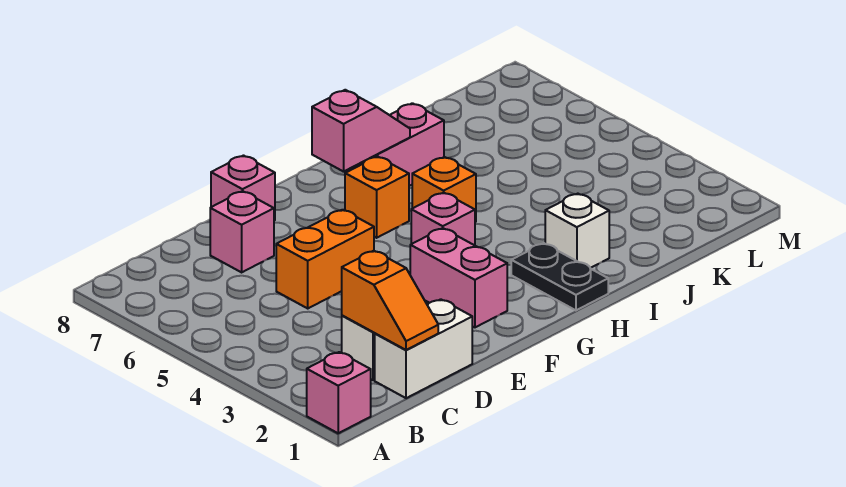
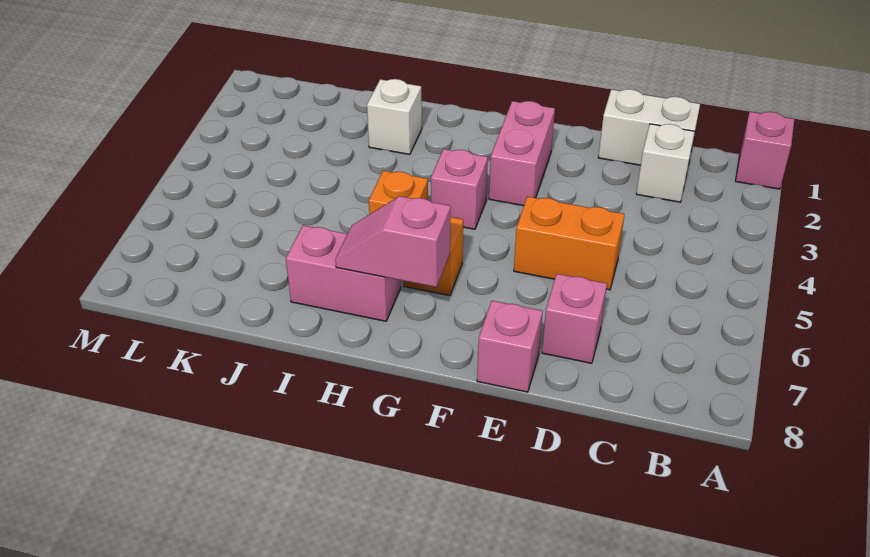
orange slope C1:C2 level 2 top 2 -> none
black plate H1:H2 level 1 -> none

